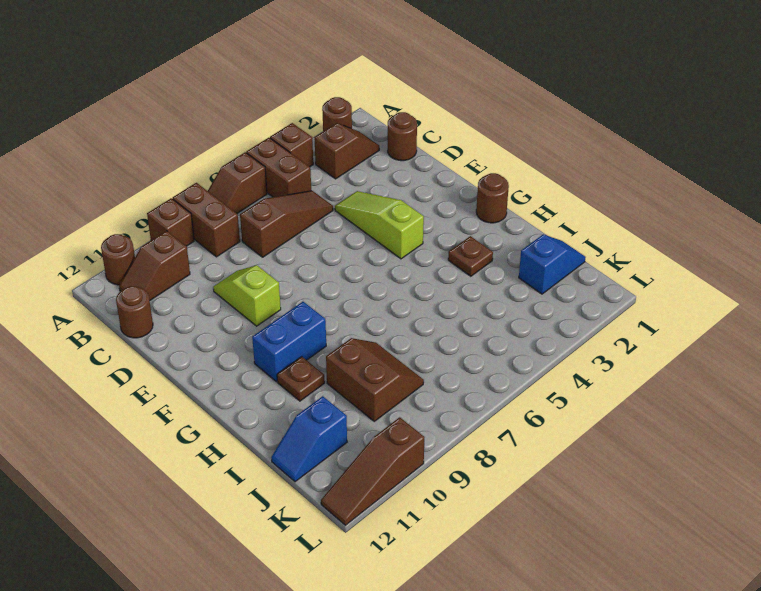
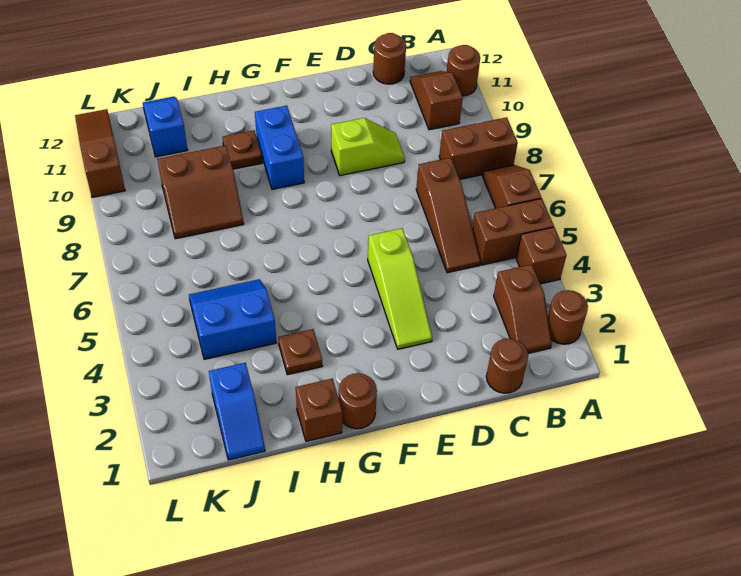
brown brick A9 level 1 -> brown brick H1 level 1
lime slope D4:F4 level 1 top F -> lime slope E3:E5 level 1 top 5
none -> blue slope I4:J5 level 1 top 4

